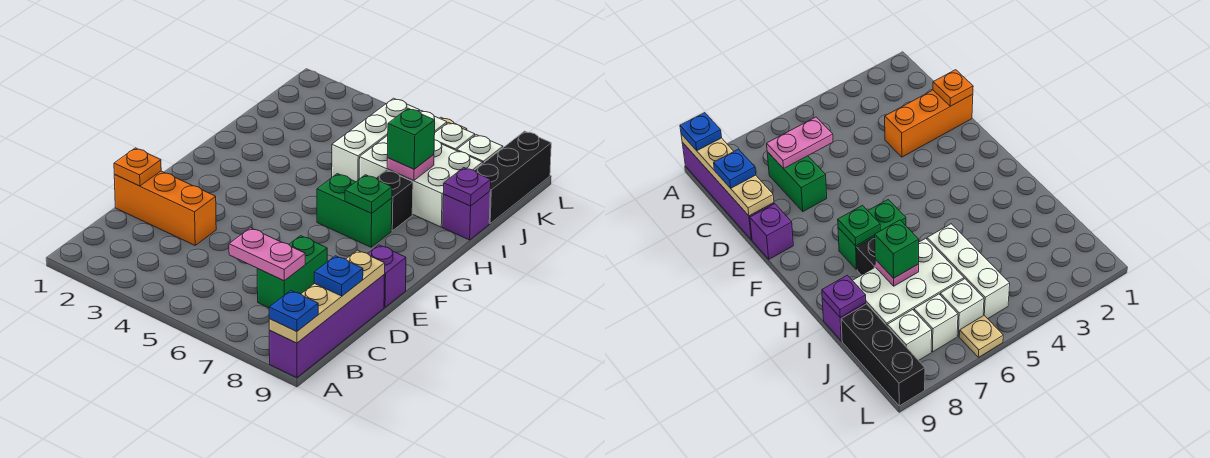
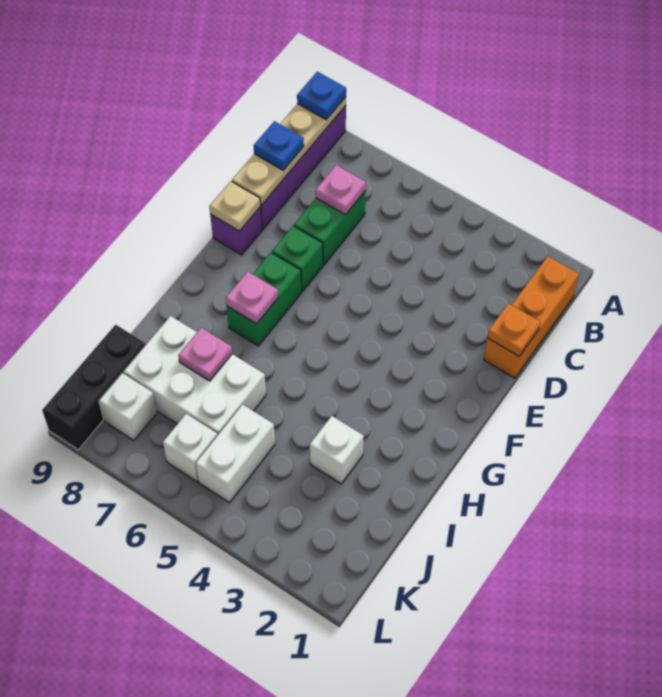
pink plate C6:C7 level 2 -> pink plate C7 level 2
orange brick D1:D3 level 1 -> orange brick B1:D1 level 1
green brick G6:G7 level 1 -> green brick F7:G7 level 1
green plate G7 level 2 -> pink plate G7 level 2
black brick H7 level 1 -> none
white brick I5:K5 level 1 -> white brick J5:K5 level 1
green brick I7 level 3 -> green brick E7 level 1
purple brick I9 level 1 -> none
purple plate I9 level 2 -> none
white brick K7 level 1 -> white brick I3 level 1
tan plate L6 level 1 -> tan plate E9 level 2

